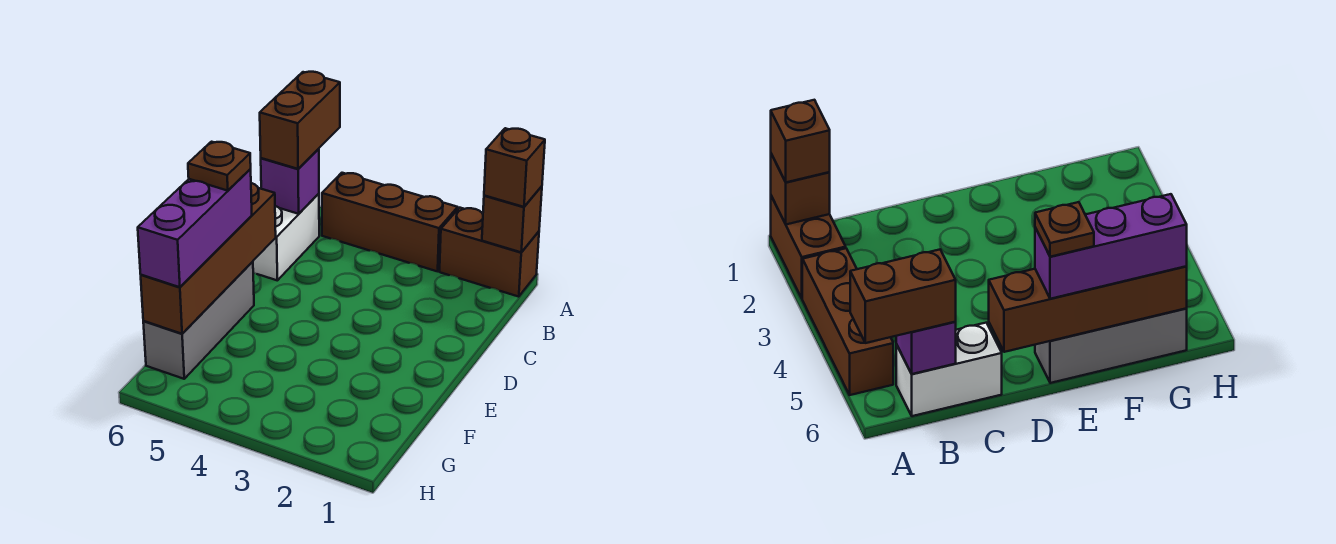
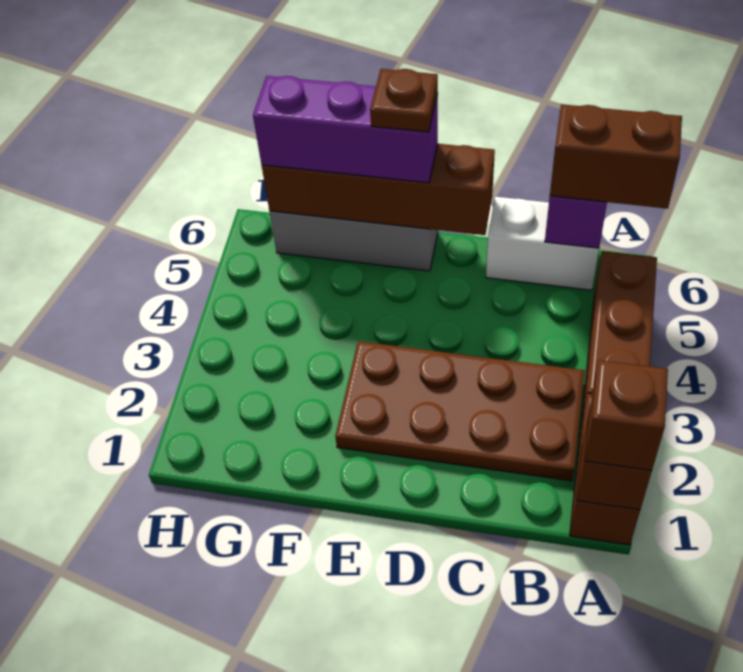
none -> brown plate B2:E3 level 1

